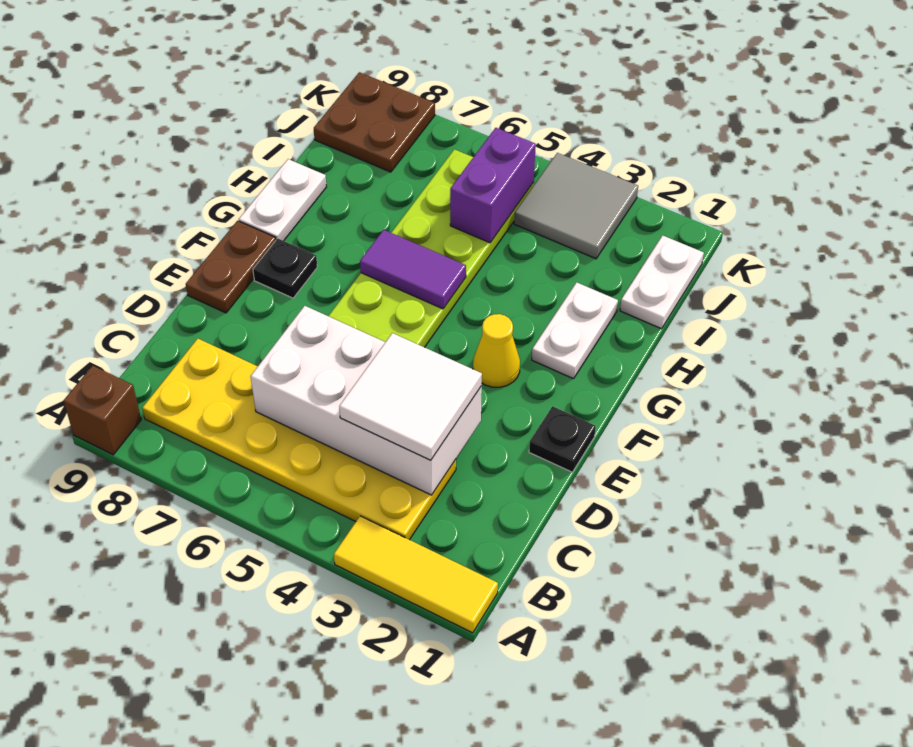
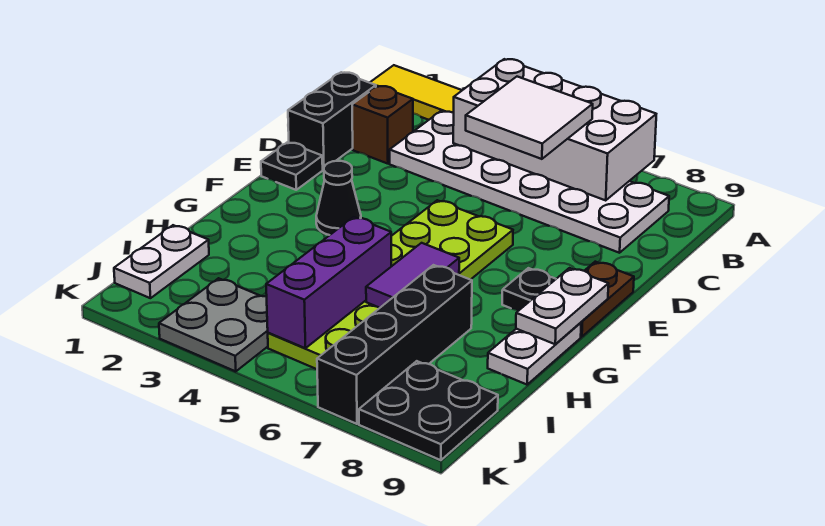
brown brick A9 level 1 -> brown brick C2 level 1
yellow plate B3:C8 level 1 -> white plate B3:C8 level 1
none -> black brick C1:D1 level 1
white brick C3:D6 level 2 -> white brick A4:B7 level 2
white tile C3:D4 level 3 -> white tile B5:C6 level 3
yellow cone F3 level 1 -> black cone F3 level 1
white plate G2:H2 level 1 -> white plate F9:G9 level 2
purple tile G5:G6 level 2 -> purple tile G6:H6 level 2
none -> black brick H7:K7 level 1
purple brick I5:J5 level 2 -> purple brick H5:J5 level 2
grey tile J3:K4 level 1 -> grey plate J3:K4 level 1
brown plate J8:K9 level 1 -> black plate J8:K9 level 1

